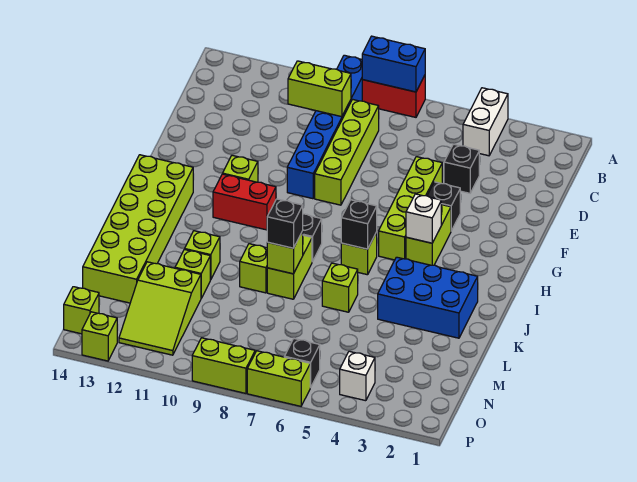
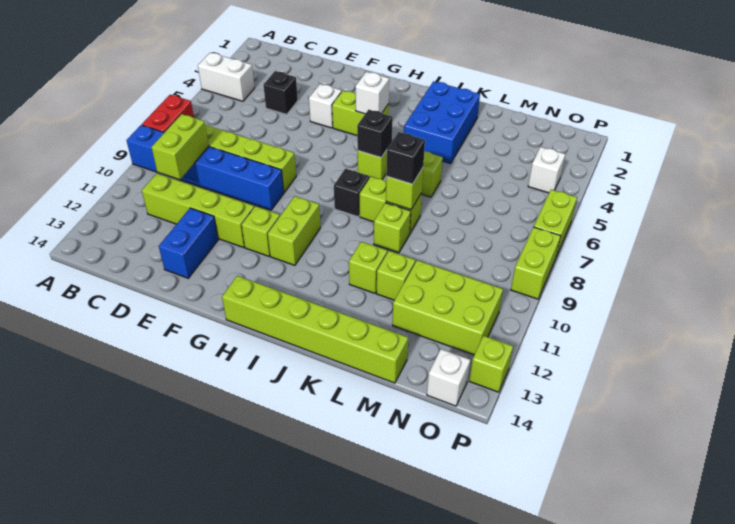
blue brick A7:A8 level 2 -> blue brick E12:E13 level 1
lime brick E5:H5 level 1 -> lime brick C11:F11 level 1
black brick F4 level 1 -> white brick F4 level 1
red brick H10:H11 level 1 -> lime brick H10:H11 level 1
lime brick H13:M14 level 1 -> lime brick H14:M14 level 1
lime slope M11:O12 level 1 top M -> lime brick M11:O12 level 1
black brick O6 level 1 -> none
lime brick O14 level 1 -> white brick O14 level 1

